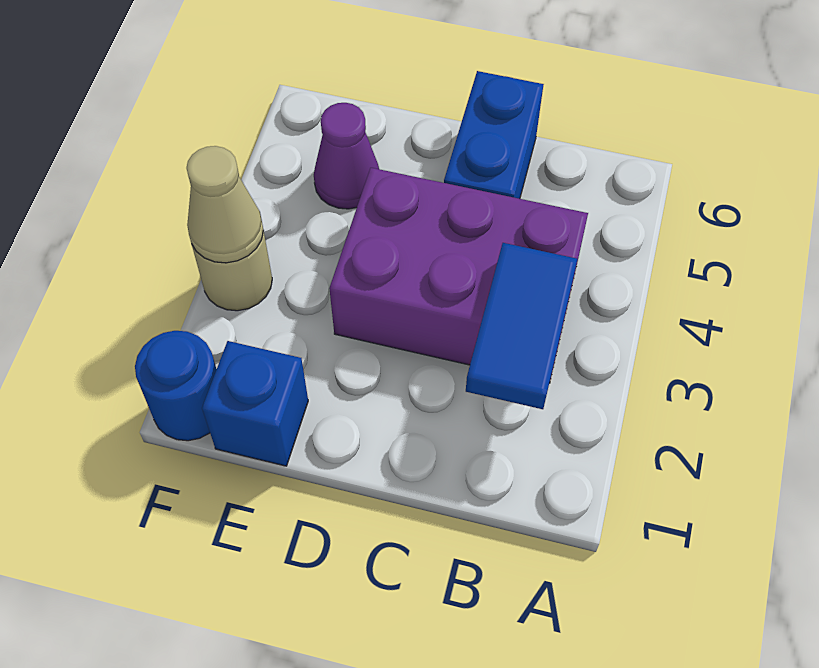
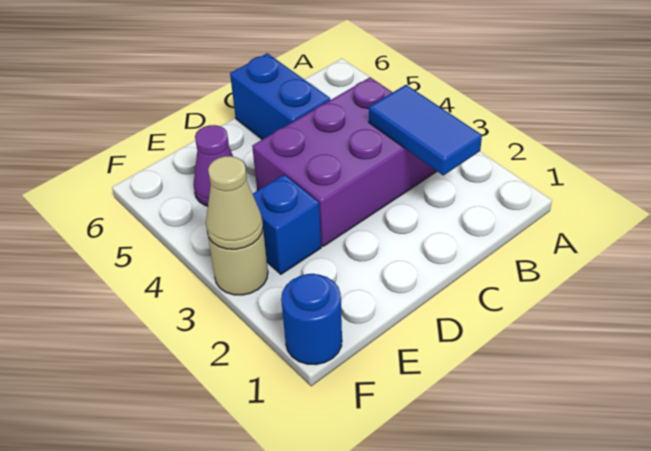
blue brick E1 level 1 -> blue brick E3 level 1

